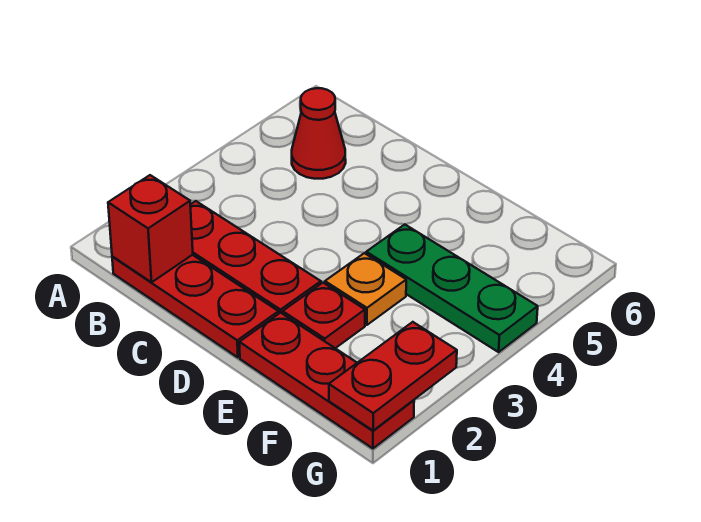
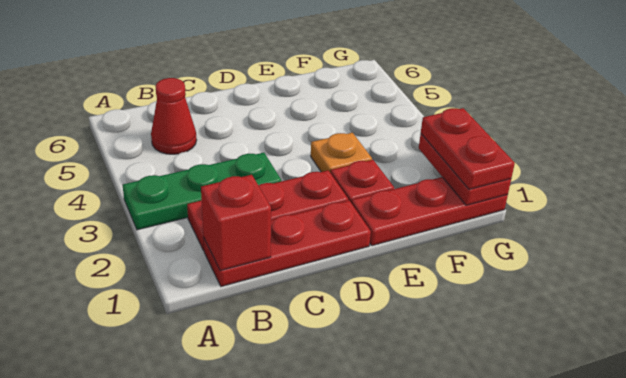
green plate E4:G4 level 1 -> green plate A3:C3 level 1
none -> red plate G1:G2 level 3

